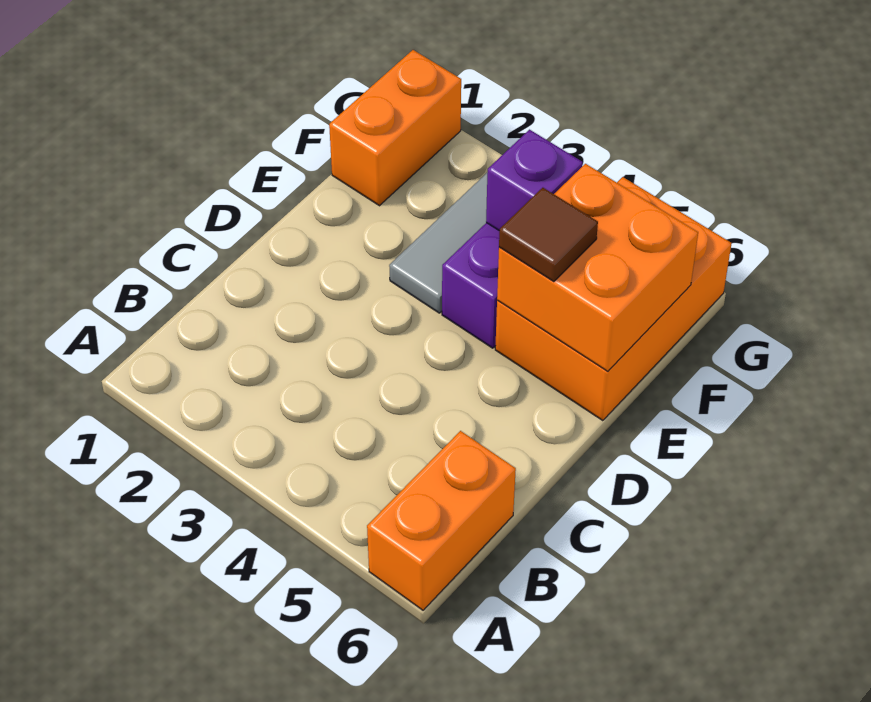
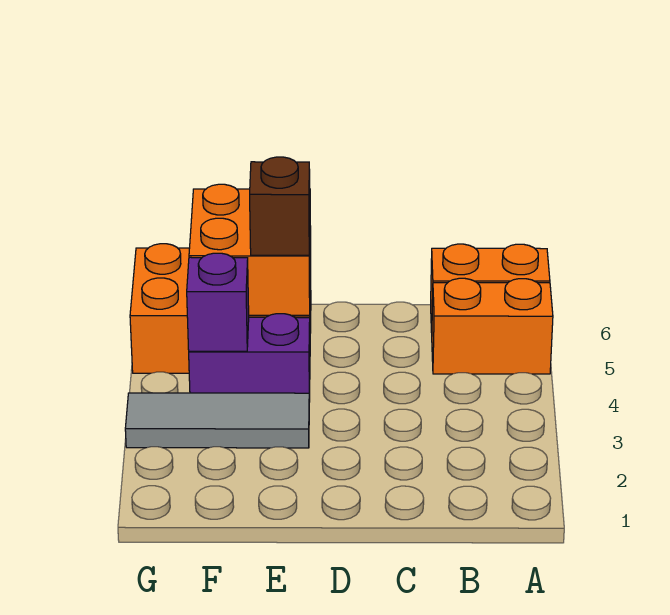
brown tile E5 level 3 -> brown brick E5 level 3
orange brick F1:G1 level 1 -> orange brick A5:B5 level 1

